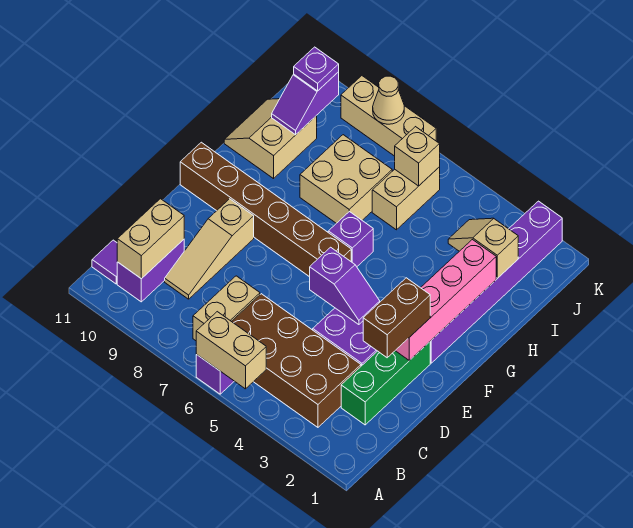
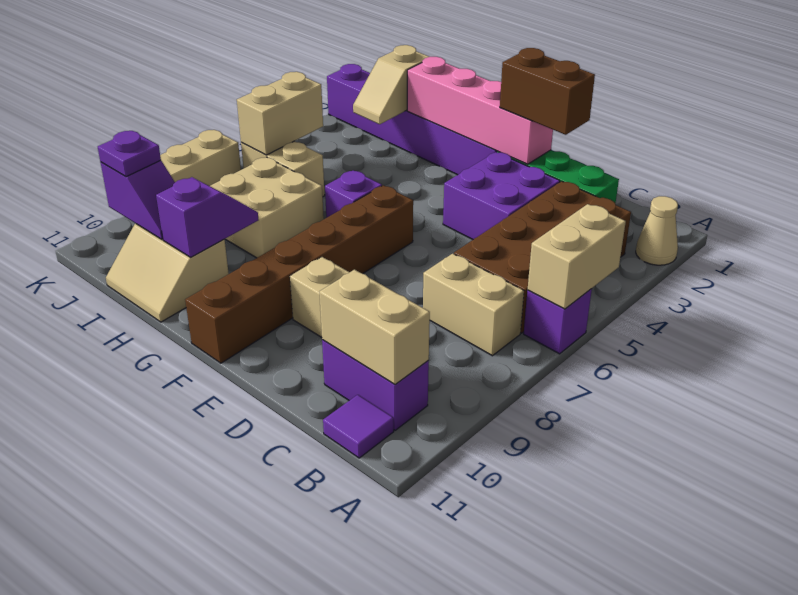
purple slope E4:E5 level 2 top 5 -> purple slope H9:H10 level 2 top 10
tan brick J6 level 2 -> tan brick J5:J6 level 2
tan cone K8 level 2 -> tan cone A2 level 1

